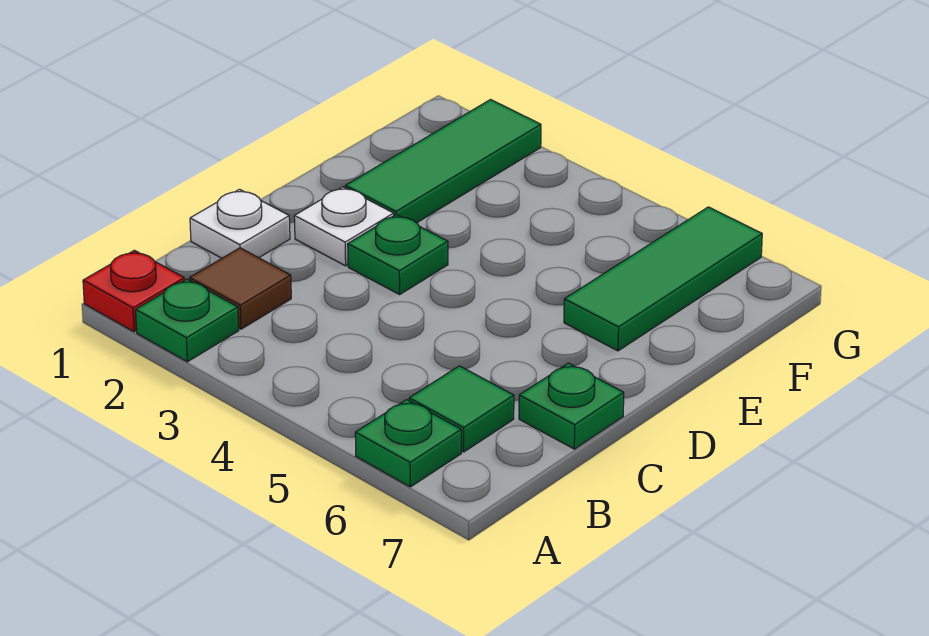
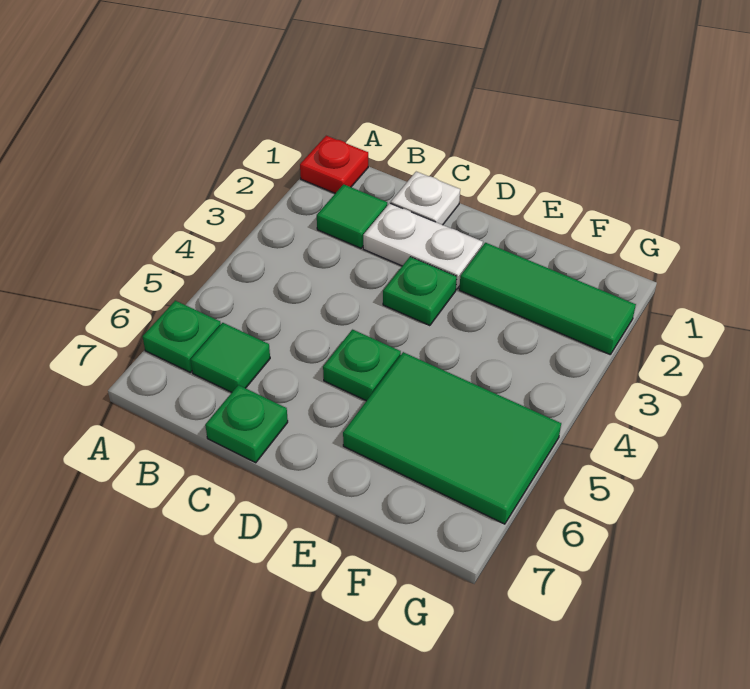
green plate A2 level 1 -> green plate D5 level 1
brown tile B2 level 1 -> green tile B2 level 1
white plate D2 level 1 -> white plate C2:D2 level 1
green tile E6:G6 level 1 -> green tile E5:G6 level 1

